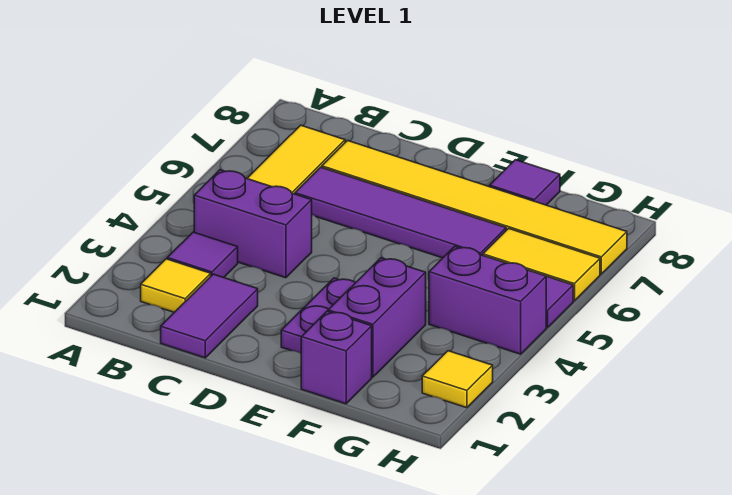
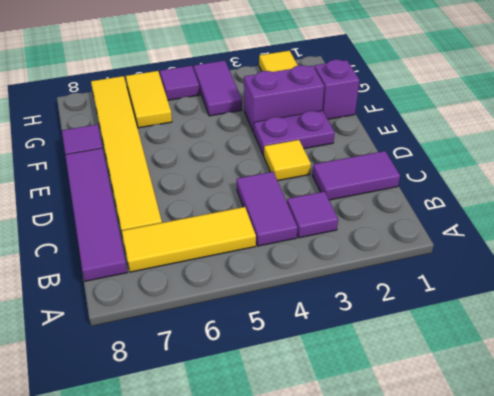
yellow tile B2 level 1 -> yellow tile D3 level 1
purple brick B4:C4 level 1 -> purple tile B4:C4 level 1
purple tile C6:F6 level 1 -> purple tile B8:E8 level 1
purple brick G4:H4 level 1 -> purple tile G4:H4 level 1

